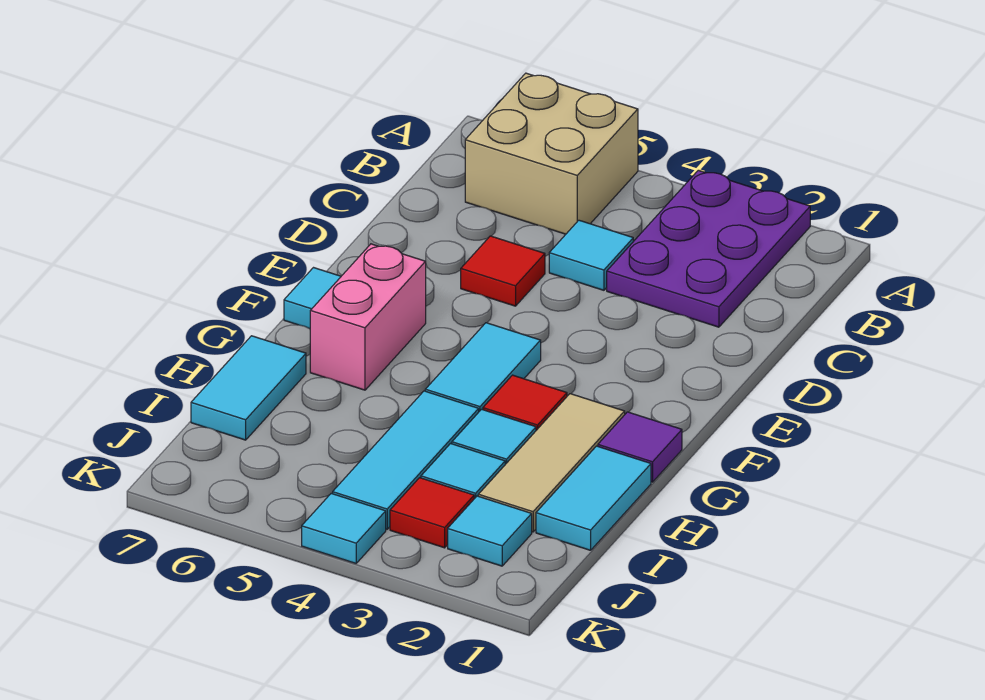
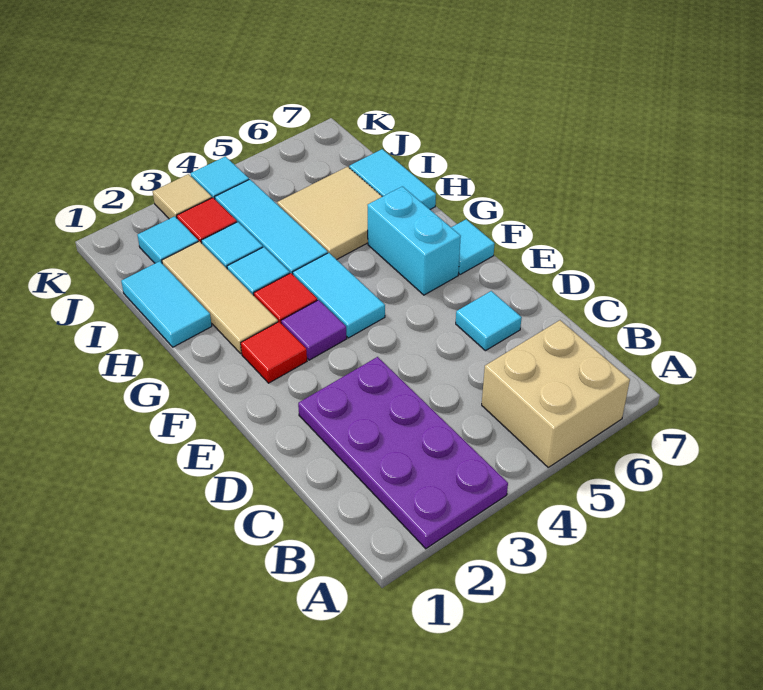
purple plate A2:C3 level 1 -> purple plate A2:D3 level 1
cyan tile C4 level 1 -> cyan tile D6 level 1
red tile D5 level 1 -> red tile F2 level 1
pink brick F6:G6 level 1 -> cyan brick F6:G6 level 1
purple tile G1 level 1 -> purple tile F3 level 1
none -> tan tile H5:I6 level 1
none -> tan tile K3 level 1

